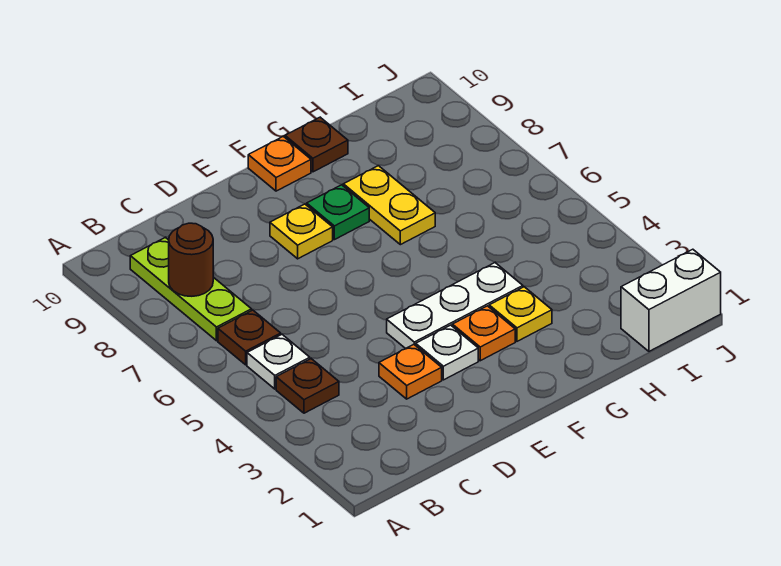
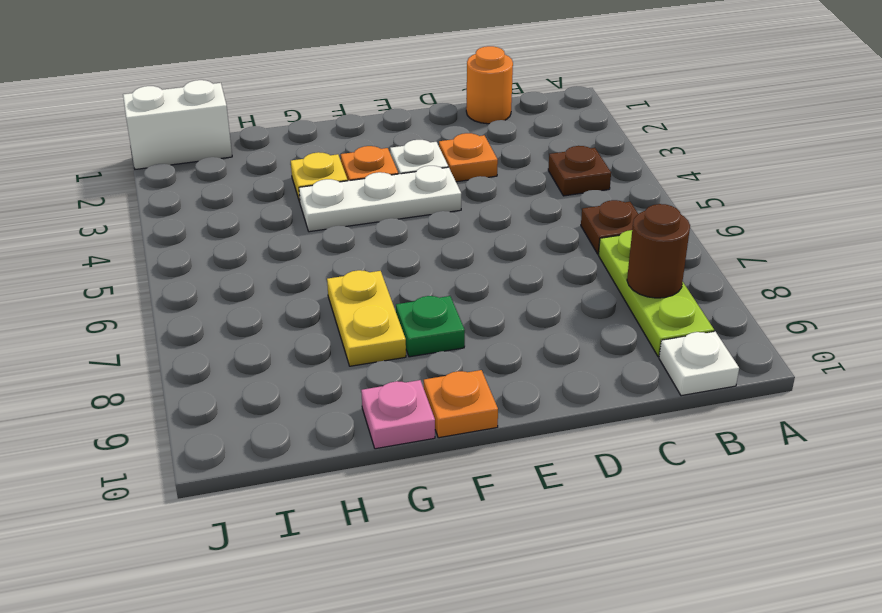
white plate B5 level 1 -> white plate B10 level 1
none -> orange round brick C1 level 1
yellow plate E8 level 1 -> none
brown plate G10 level 1 -> pink plate G10 level 1

